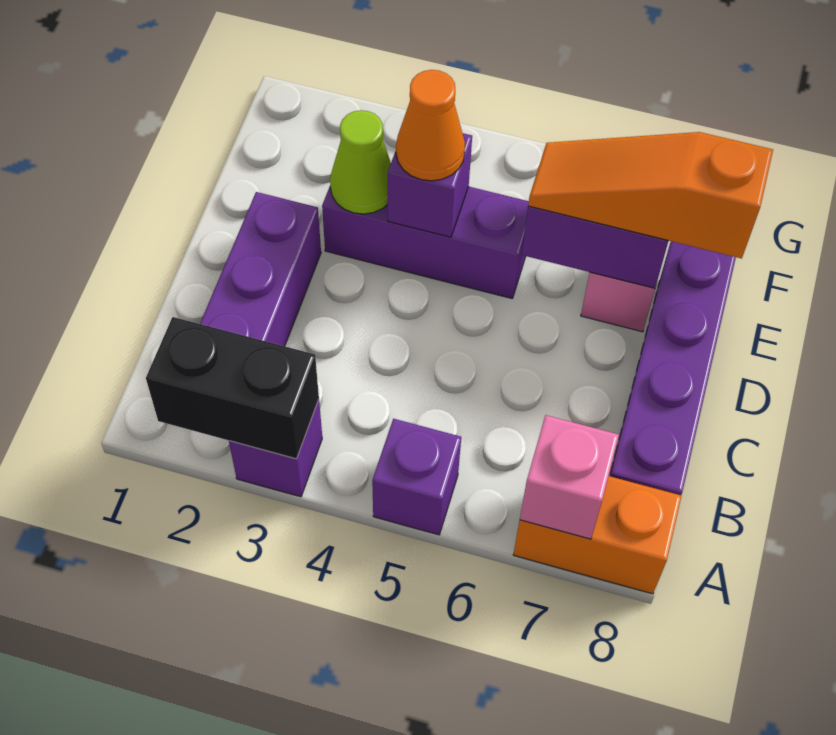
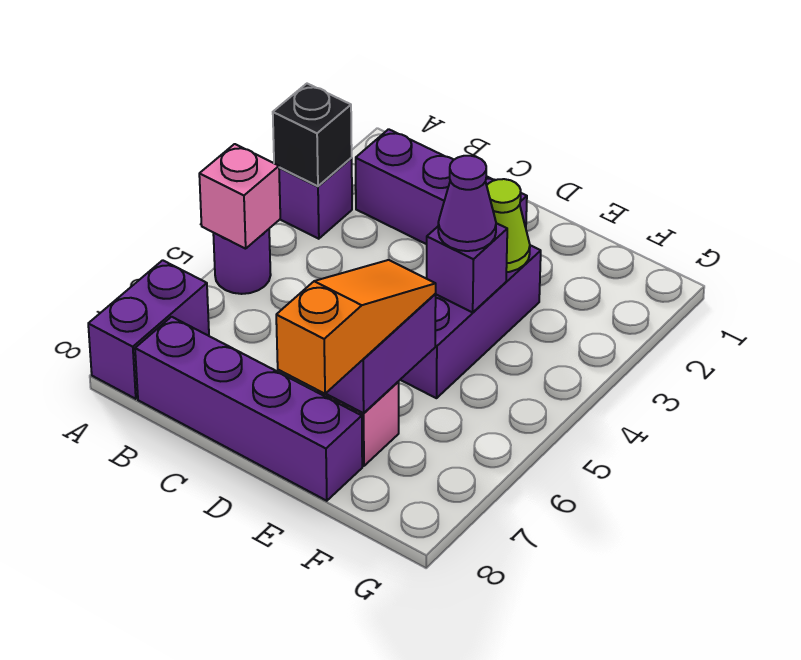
black brick A2:A3 level 2 -> black brick A3 level 2
purple brick A5 level 1 -> purple round brick A5 level 1
orange brick A7:A8 level 1 -> purple brick A7:A8 level 1
pink brick A7 level 2 -> pink brick A5 level 2
orange cone E4 level 3 -> purple cone E4 level 3

